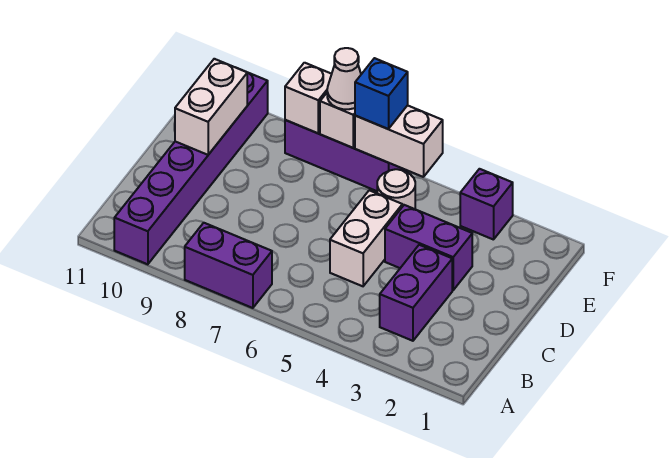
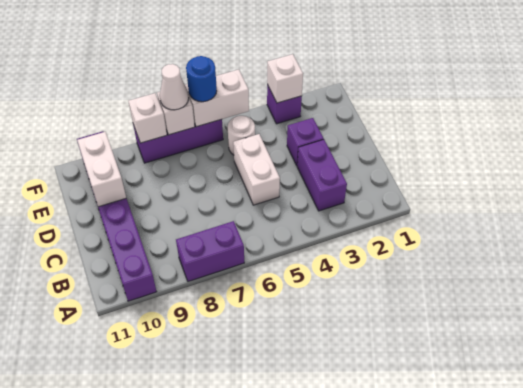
purple brick D3:D4 level 1 -> purple brick D3 level 1
none -> white brick F3 level 2
blue brick F6 level 3 -> blue round brick F6 level 3

